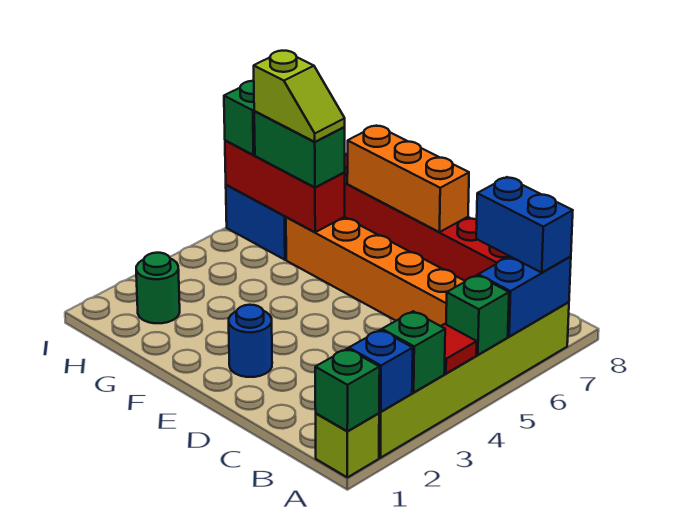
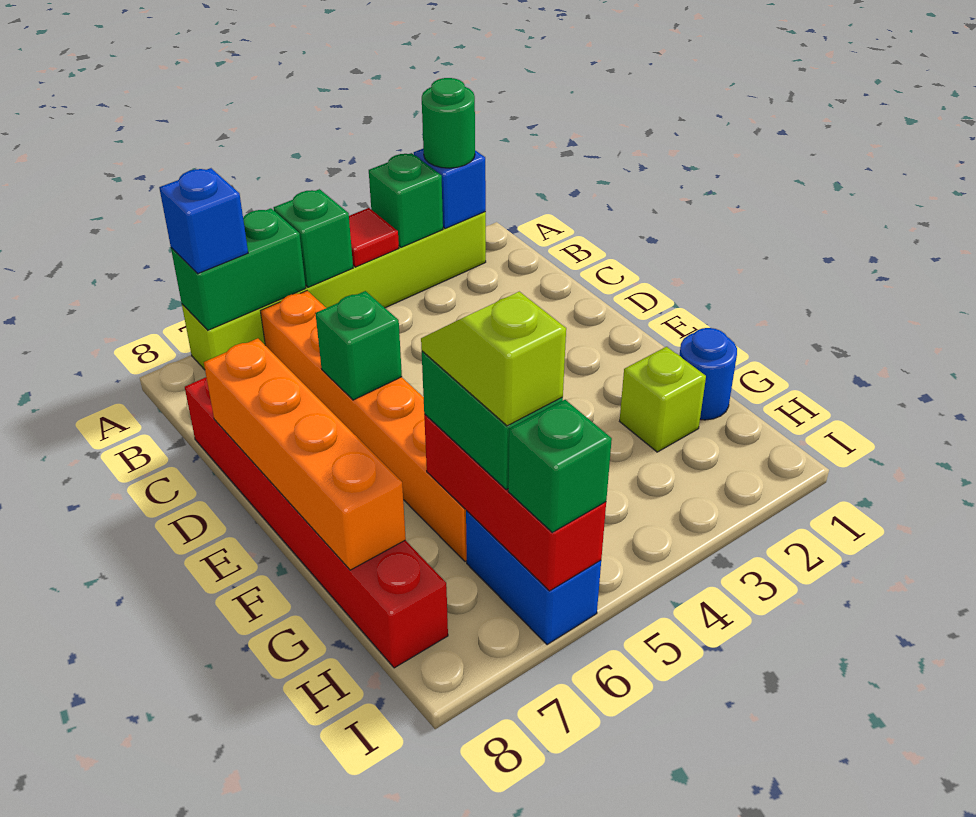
lime brick A1 level 1 -> lime brick G2 level 1
green brick A1 level 2 -> green brick D6 level 2
blue brick A6:A7 level 2 -> green brick A6:A7 level 2
blue brick A7:B7 level 3 -> blue brick A7 level 3
blue round brick E2 level 1 -> blue round brick G1 level 1
orange brick E8:G8 level 2 -> orange brick D8:G8 level 2
green round brick H2 level 1 -> green round brick A2 level 3

